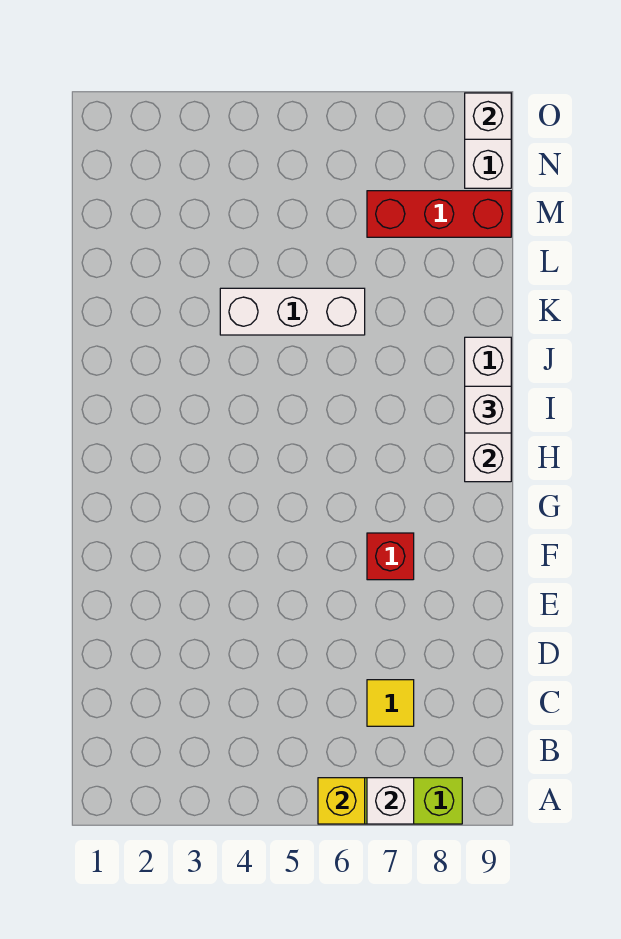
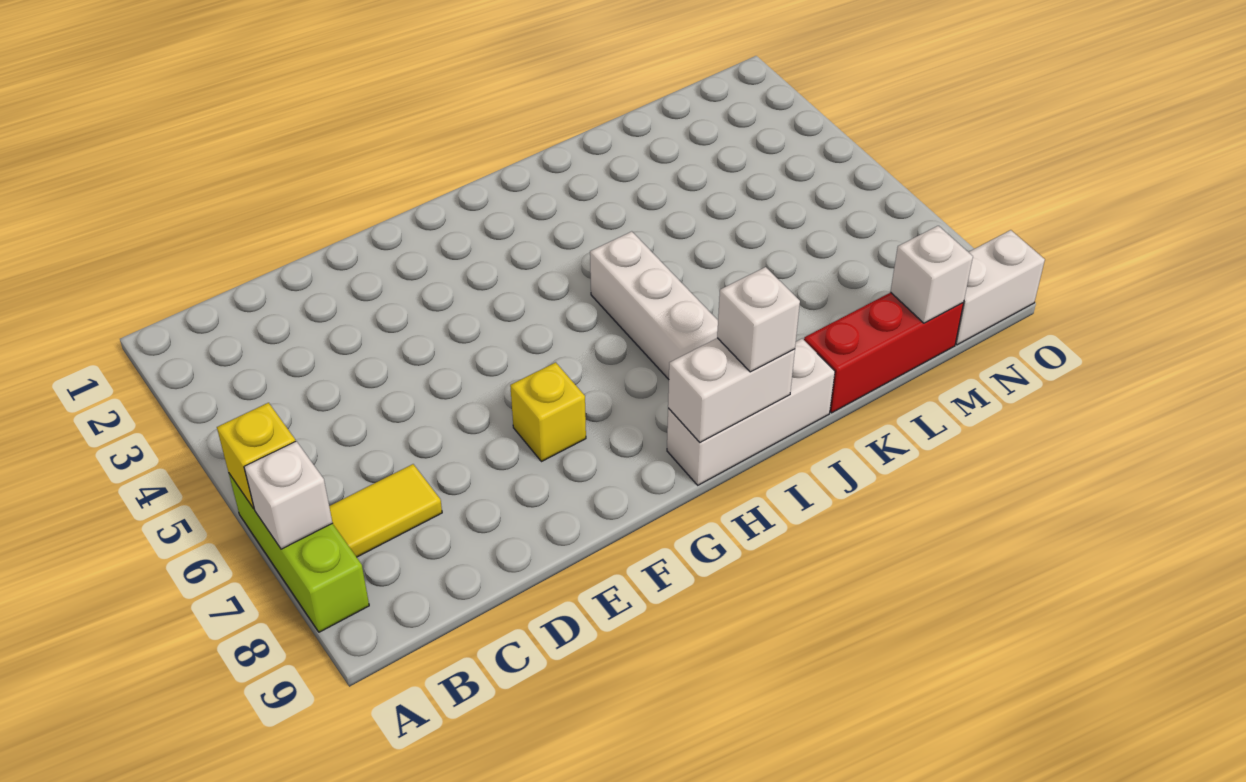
yellow tile C7 level 1 -> yellow tile B7:C7 level 1
red brick F7 level 1 -> yellow brick F7 level 1
white brick K4:K6 level 1 -> white brick I5:I7 level 1
red brick M7:M9 level 1 -> red brick K9:M9 level 1
white brick O9 level 2 -> white brick M9 level 2

